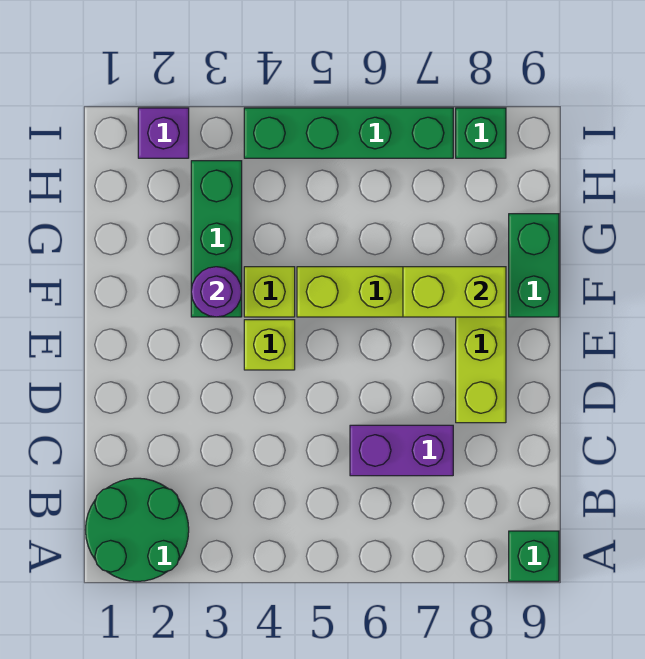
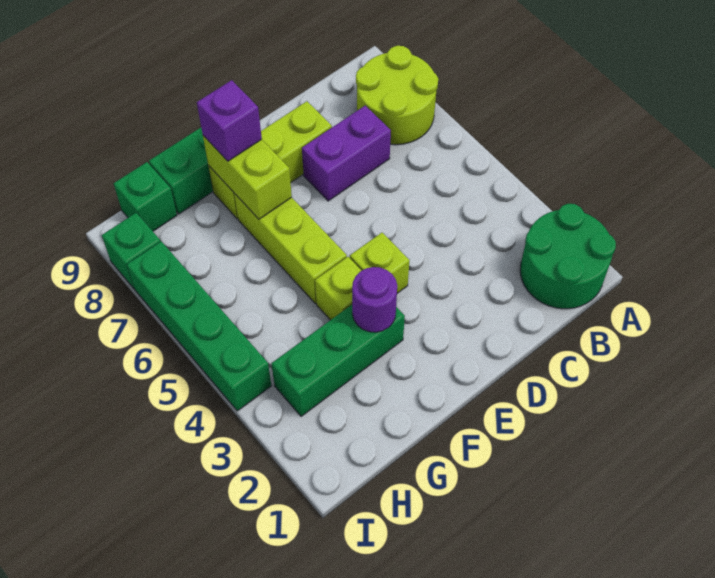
none -> lime round brick A7:B8 level 1
green brick A9 level 1 -> green brick H9 level 1
purple brick C6:C7 level 1 -> purple brick C7:D7 level 1
purple brick I2 level 1 -> purple brick F8 level 3

